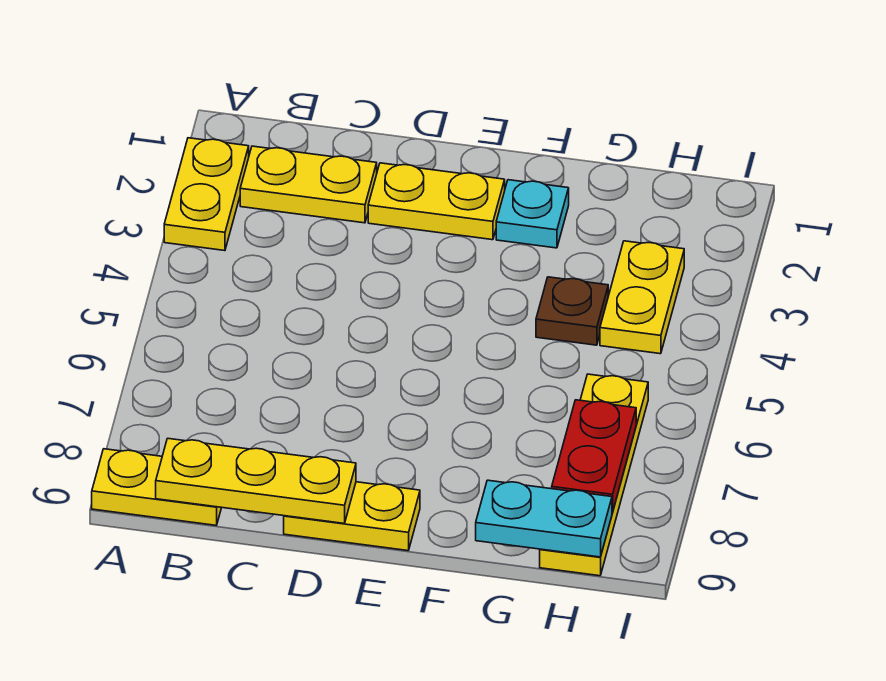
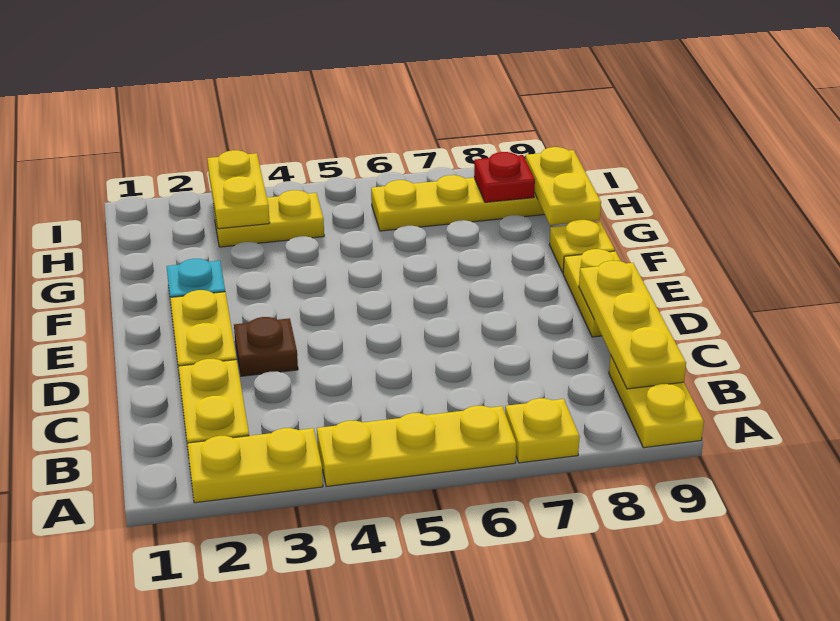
none -> yellow plate A4:A6 level 1
none -> yellow plate A7 level 1
none -> yellow plate F9 level 1
brown plate G4 level 1 -> brown plate D3 level 1
cyan plate G9:H9 level 2 -> yellow plate G9:H9 level 2
none -> yellow plate H3:I3 level 2
red plate H7:H8 level 2 -> red plate H8 level 2

